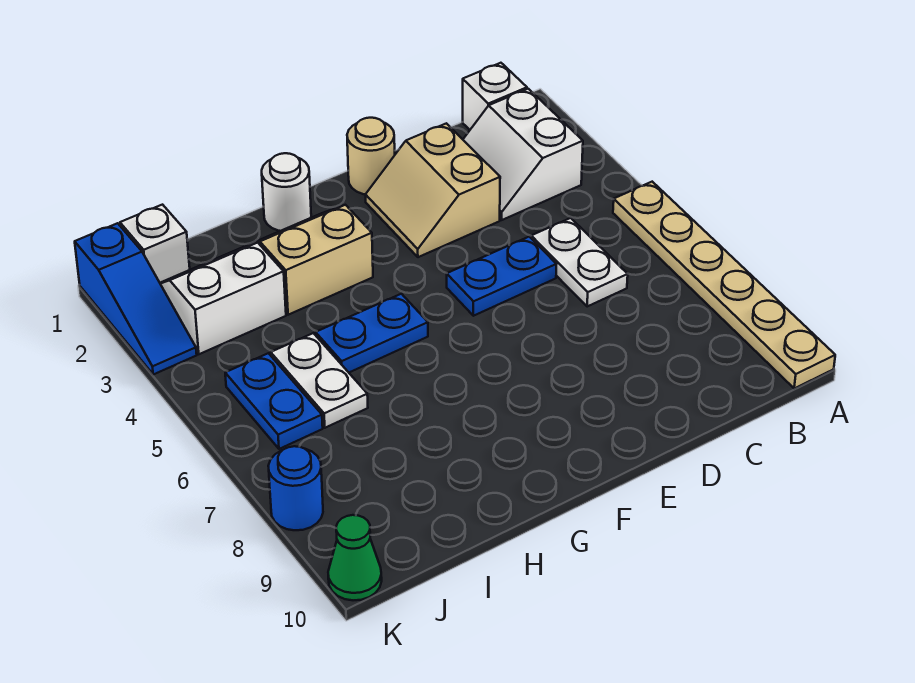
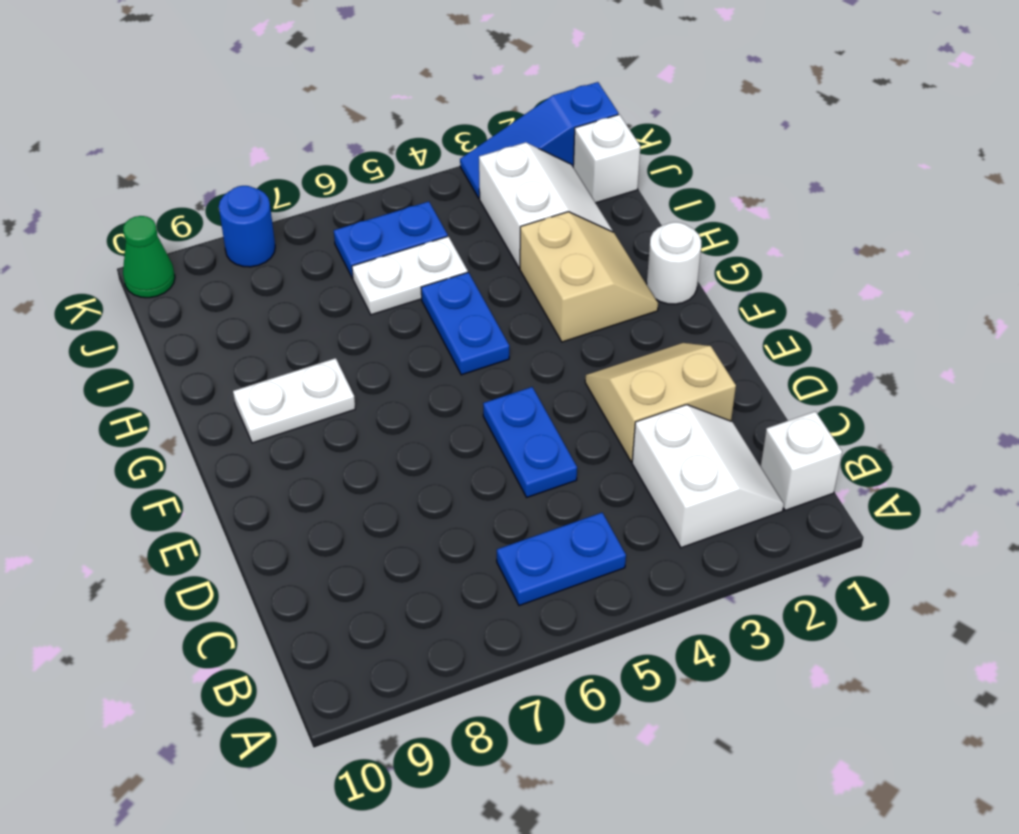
tan plate A5:A10 level 1 -> none
white slope B2:C3 level 1 top B -> white slope B2:C3 level 1 top 3
none -> blue plate B5:B6 level 1
white plate C5:C6 level 1 -> white plate G8:G9 level 1
tan round brick E1 level 1 -> none

